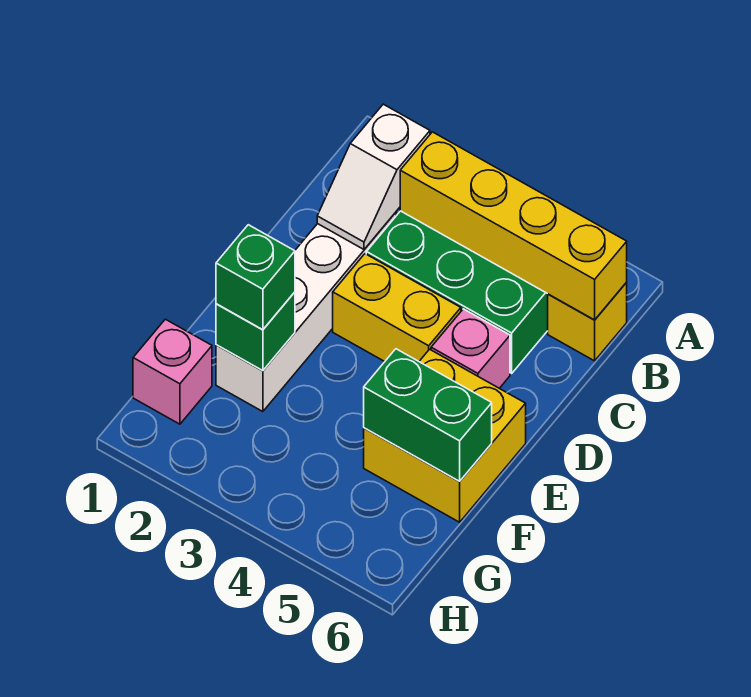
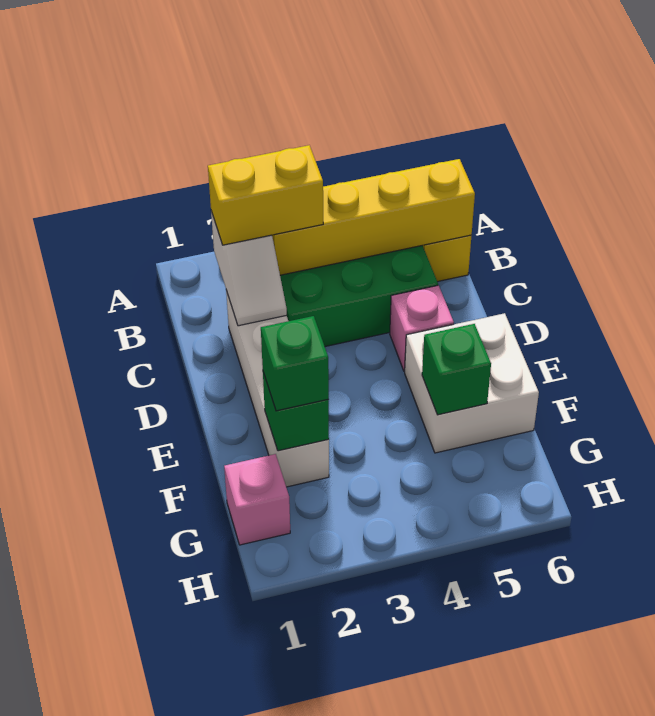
yellow brick D3:D4 level 1 -> yellow brick B2:B3 level 3
yellow brick E5:F6 level 1 -> white brick E5:F6 level 1
green brick F5:F6 level 2 -> green brick F5 level 2

